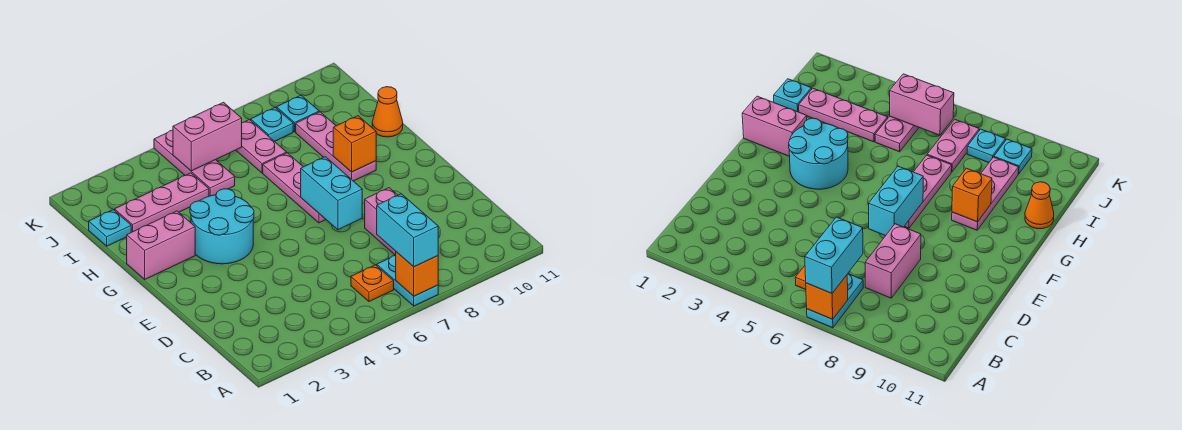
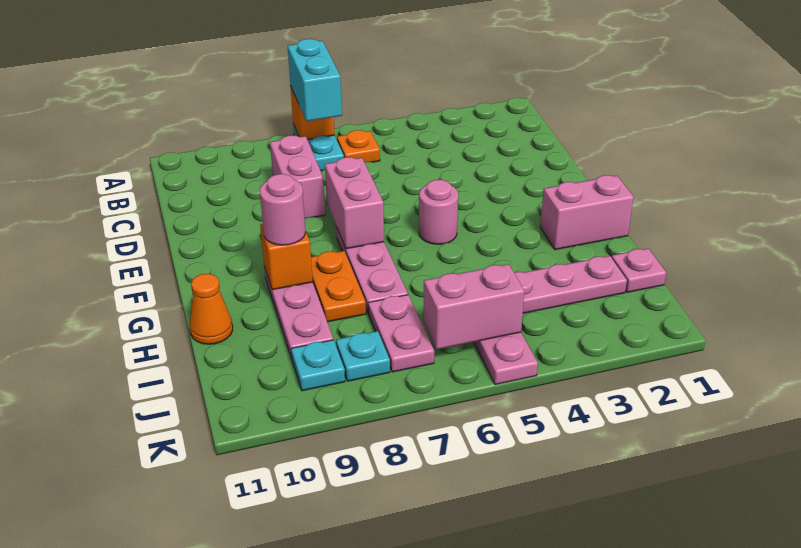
cyan brick E7:F7 level 2 -> pink brick E7:F7 level 2
cyan round brick F3:G4 level 1 -> none
none -> pink round brick F5 level 1
none -> orange plate G8:H8 level 1
none -> pink round brick G9 level 3
cyan plate I1 level 1 -> pink plate I1 level 1

